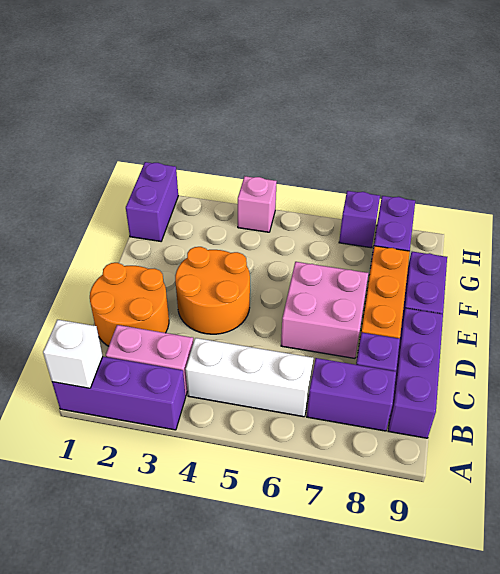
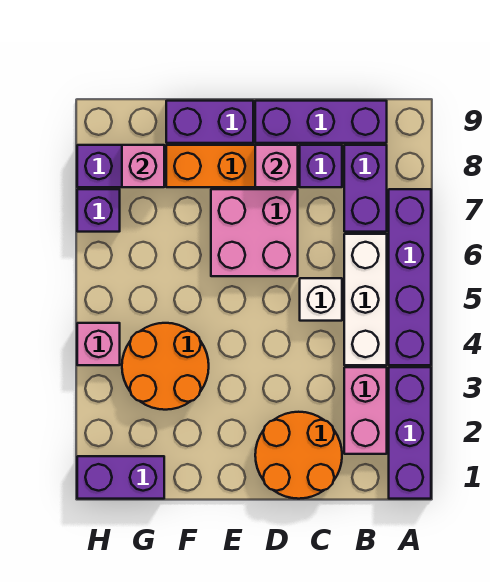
white brick A1 level 2 -> white brick C5 level 1
none -> purple brick A4:A7 level 1
orange round brick D3:E4 level 1 -> orange round brick F3:G4 level 1
none -> pink brick D8 level 2
none -> pink brick G8 level 2

